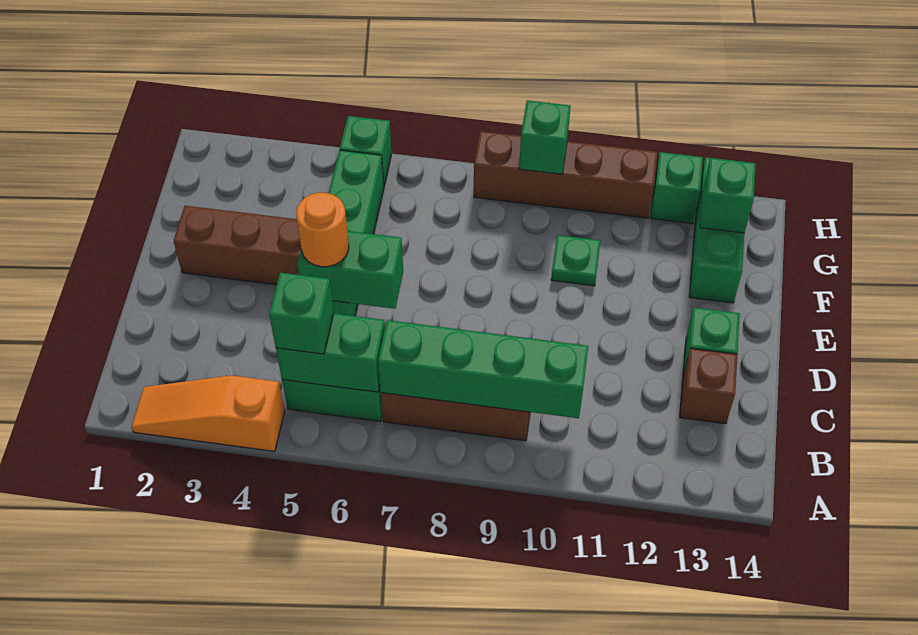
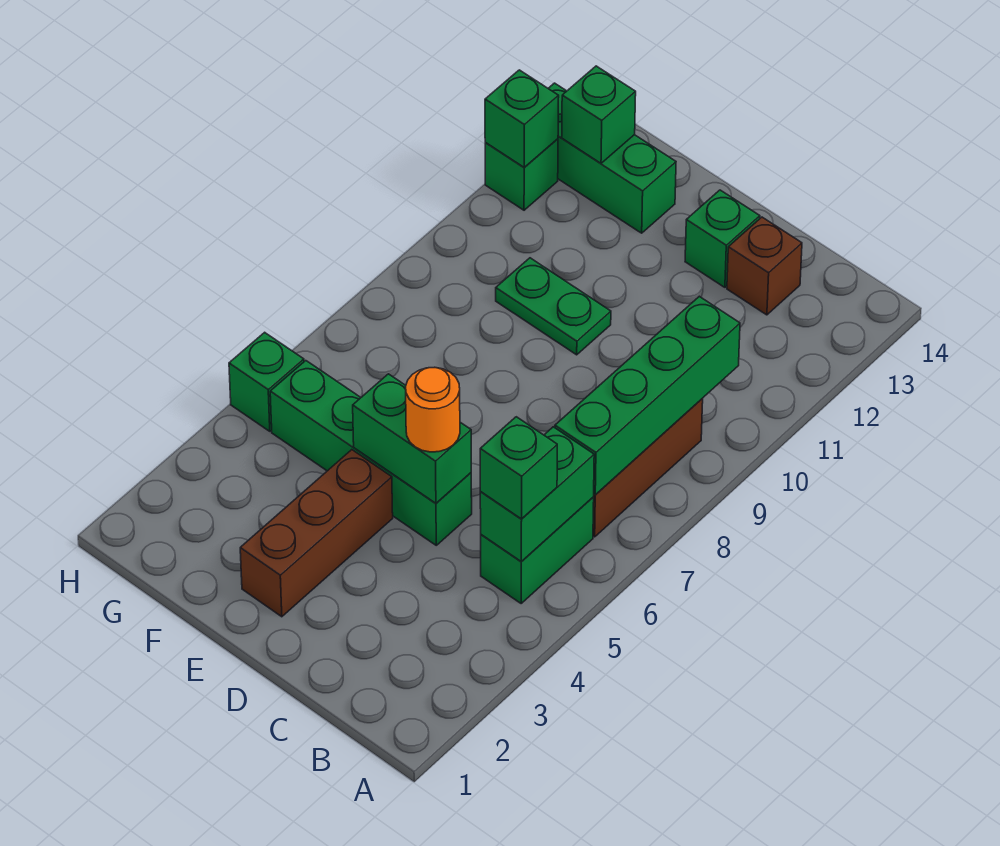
orange slope A2:A4 level 1 top 4 -> none
green brick D5:D6 level 2 -> green brick D5:E5 level 2
green plate F10 level 1 -> green plate E10:F10 level 1
brown brick H8:H11 level 1 -> none
green brick H9 level 2 -> green brick H12 level 2

